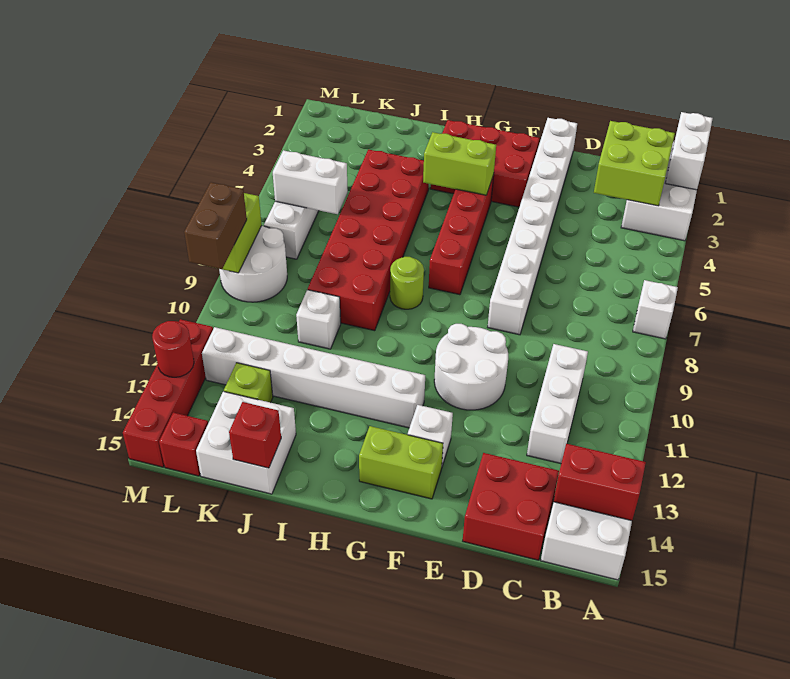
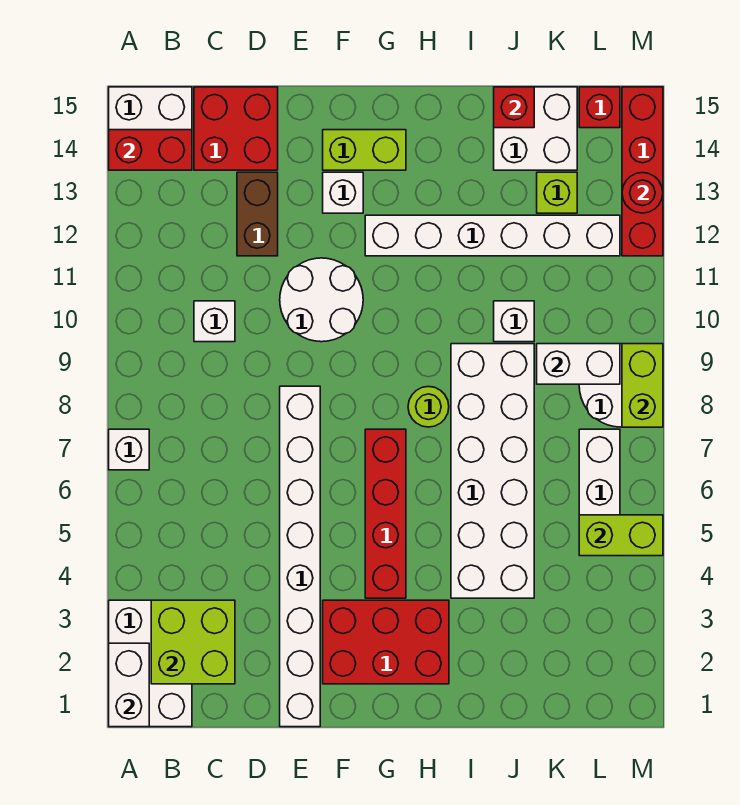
white brick C10:C12 level 1 -> white brick C10 level 1
lime brick G4:H4 level 2 -> lime brick L5:M5 level 2
red brick I4:J9 level 1 -> white brick I4:J9 level 1
white brick K6:L6 level 2 -> white brick K9:L9 level 2
brown brick M9:M10 level 3 -> brown brick D12:D13 level 1

